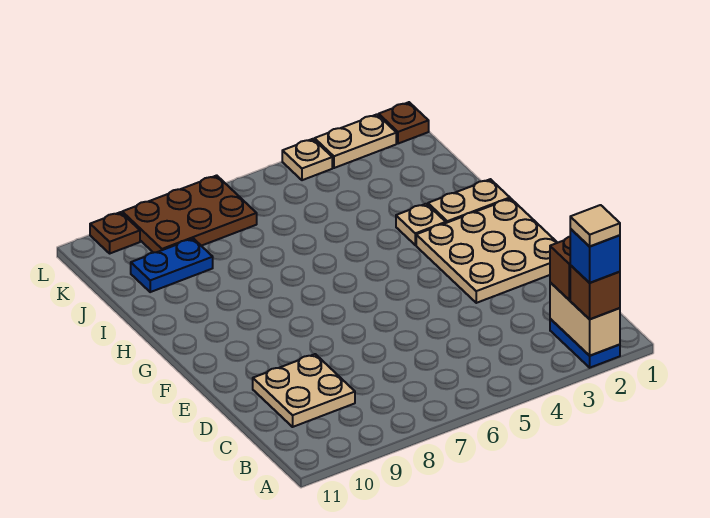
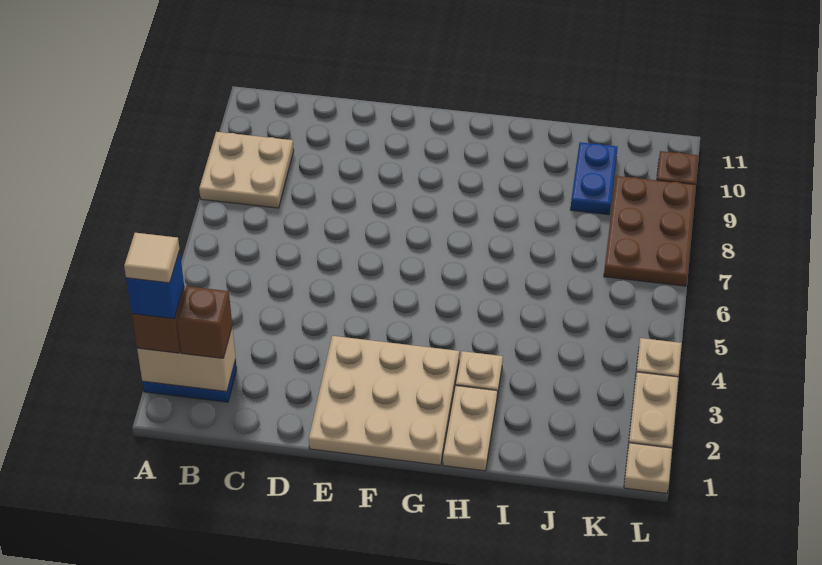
tan plate C9:D10 level 1 -> tan plate A8:B9 level 1
brown plate L1 level 1 -> tan plate L1 level 1

